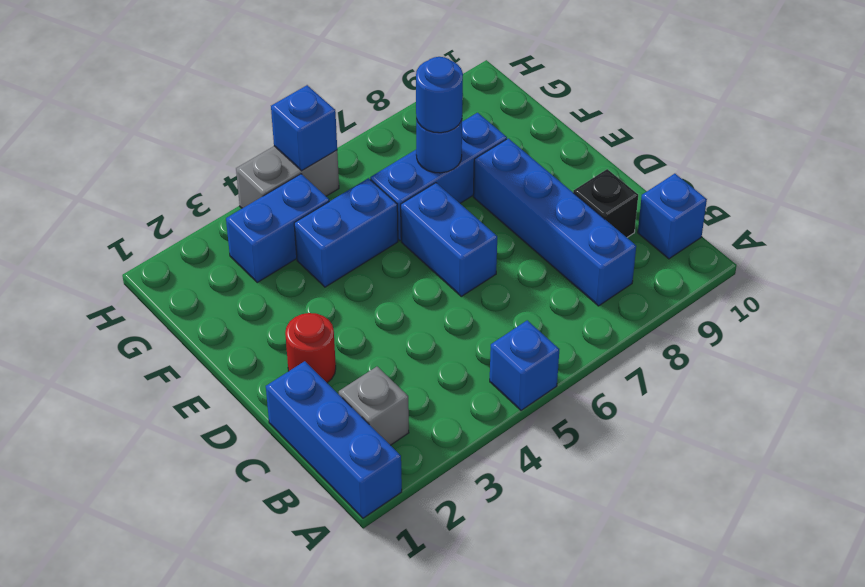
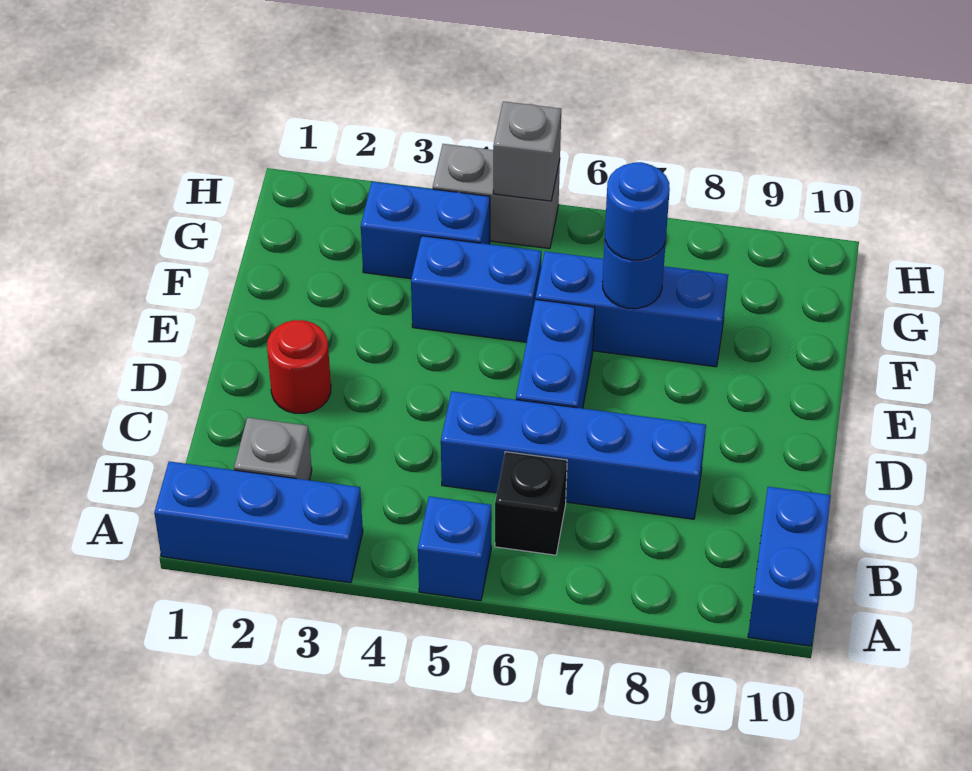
blue brick A1:C1 level 1 -> blue brick A1:A3 level 1
blue brick B8:E8 level 1 -> blue brick C5:C8 level 1
blue brick B10 level 1 -> blue brick A10:B10 level 1
black brick C9 level 1 -> black brick B6 level 1
blue brick H5 level 2 -> grey brick H5 level 2

